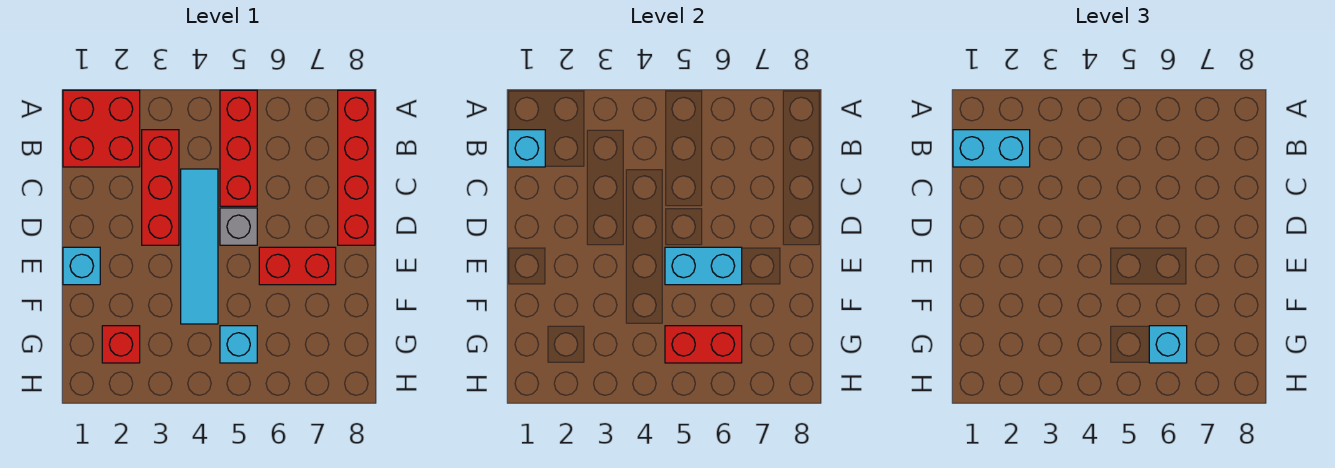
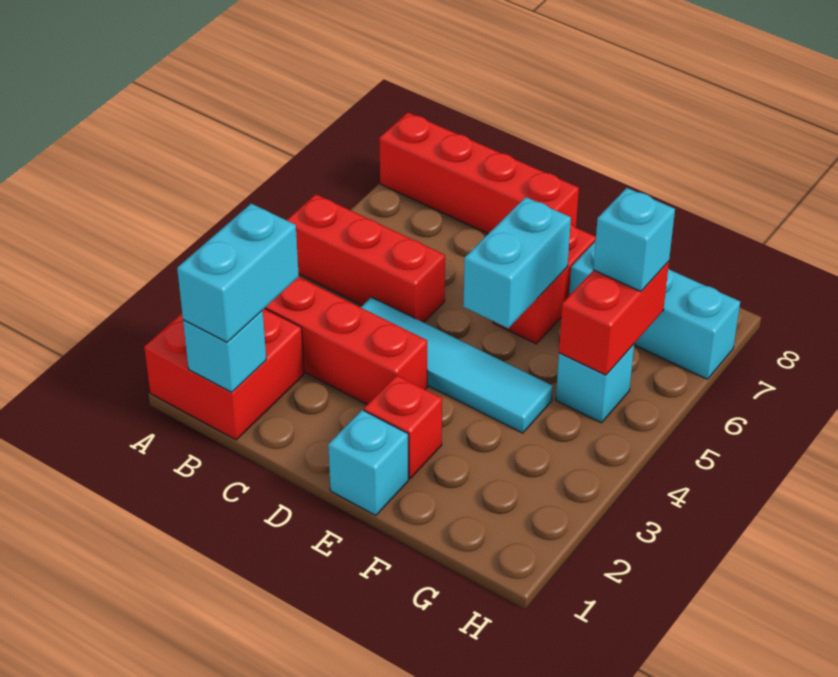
grey brick D5 level 1 -> none
none -> cyan brick F7:H7 level 1
red brick G2 level 1 -> red brick E2 level 1

